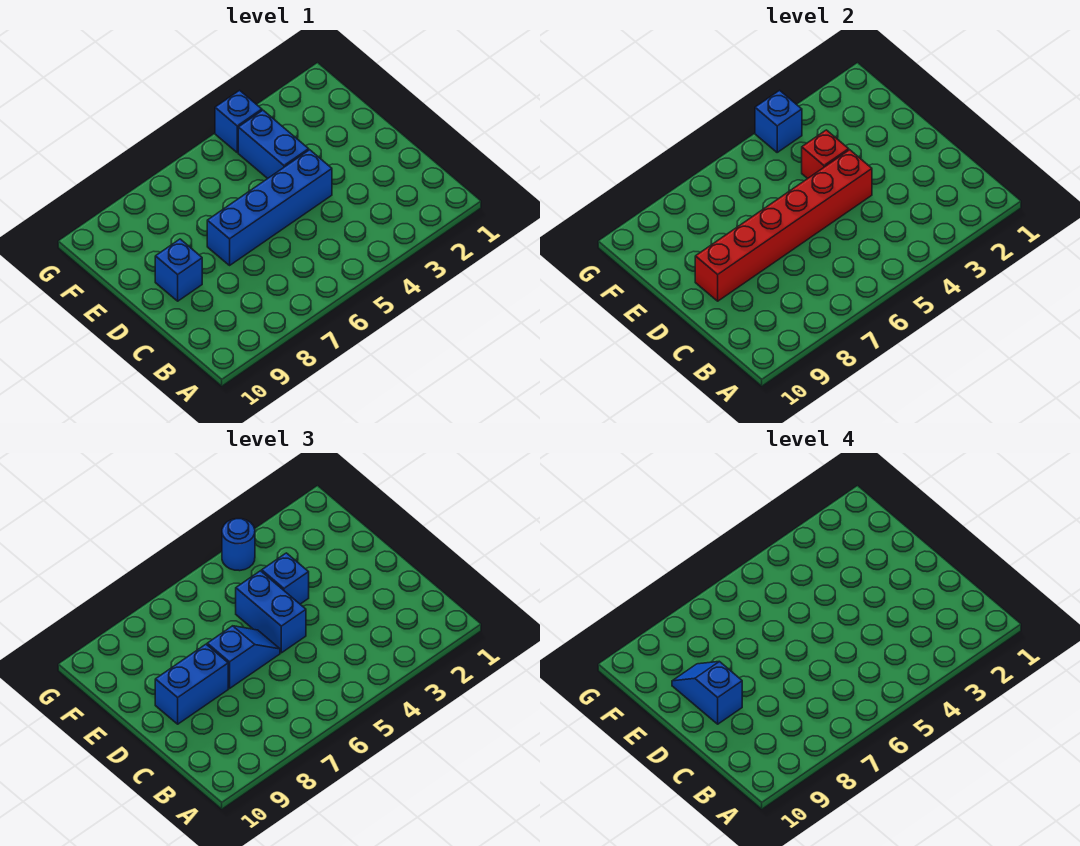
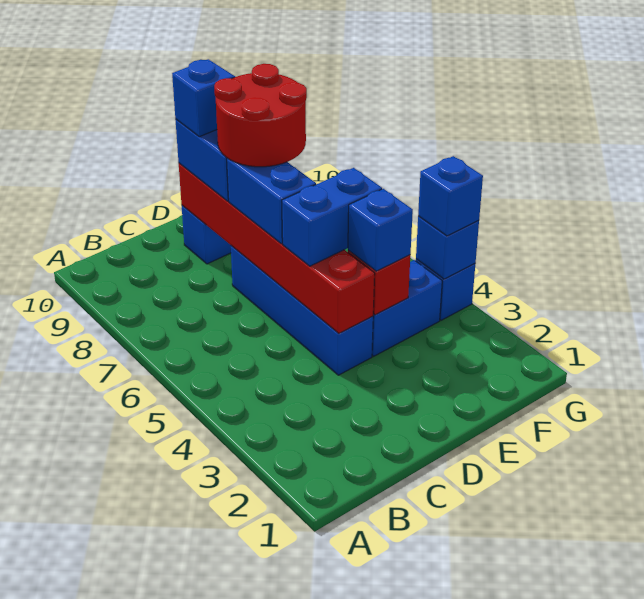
blue slope D6:D7 level 3 top 7 -> blue brick D6:D7 level 3
none -> red round brick D7:E8 level 4
blue round brick G4 level 3 -> blue brick G4 level 3

